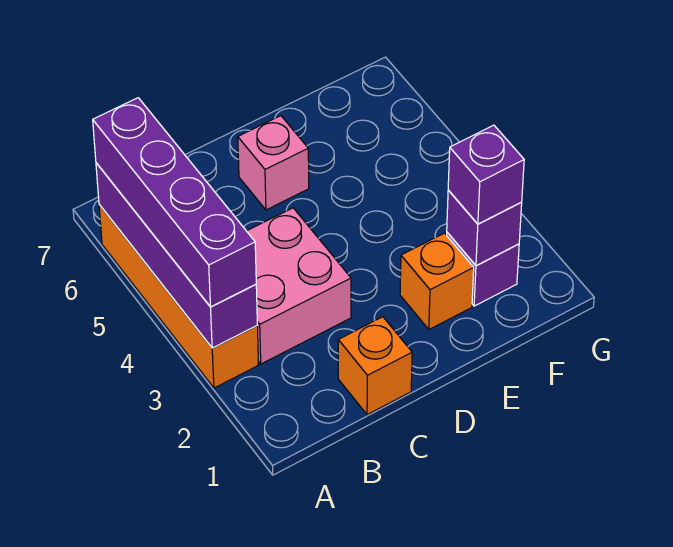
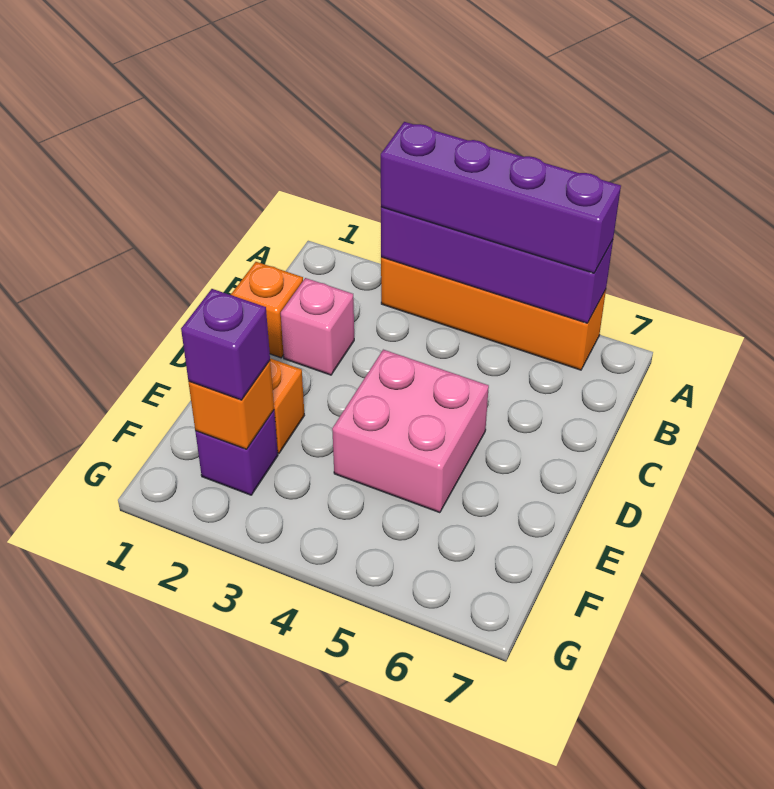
pink brick B3:C4 level 1 -> pink brick D4:E5 level 1
pink brick D6 level 1 -> pink brick C2 level 1
purple brick F2 level 2 -> orange brick F2 level 2

